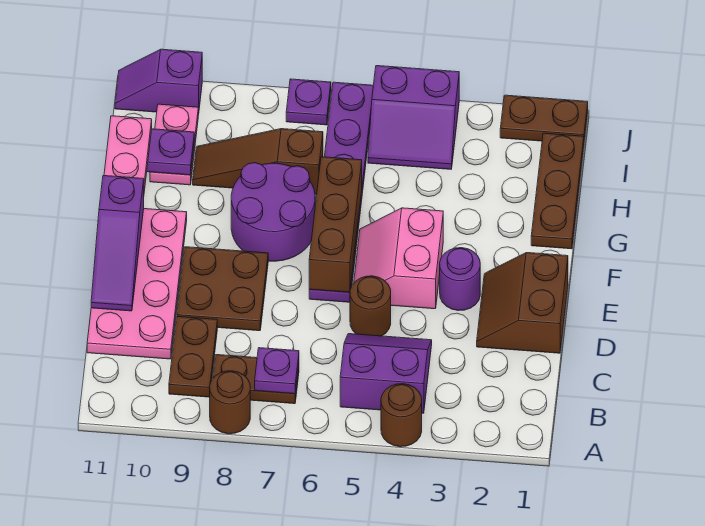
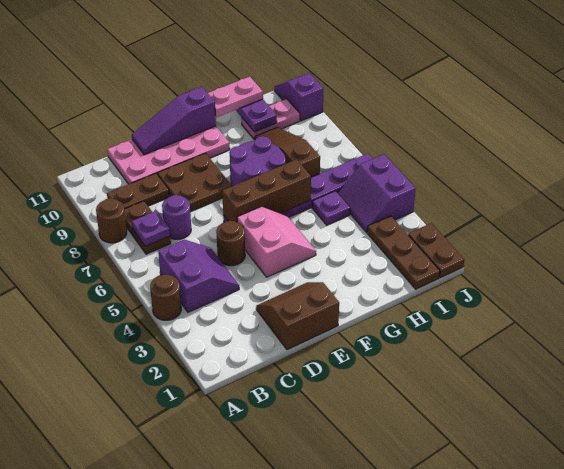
purple round brick E3 level 1 -> purple round brick C7 level 1
pink slope E4:F5 level 1 top 4 -> pink slope E4:F5 level 1 top E
brown plate G1:I1 level 1 -> brown plate I1:I3 level 1
purple plate J7 level 1 -> purple plate H5 level 1

